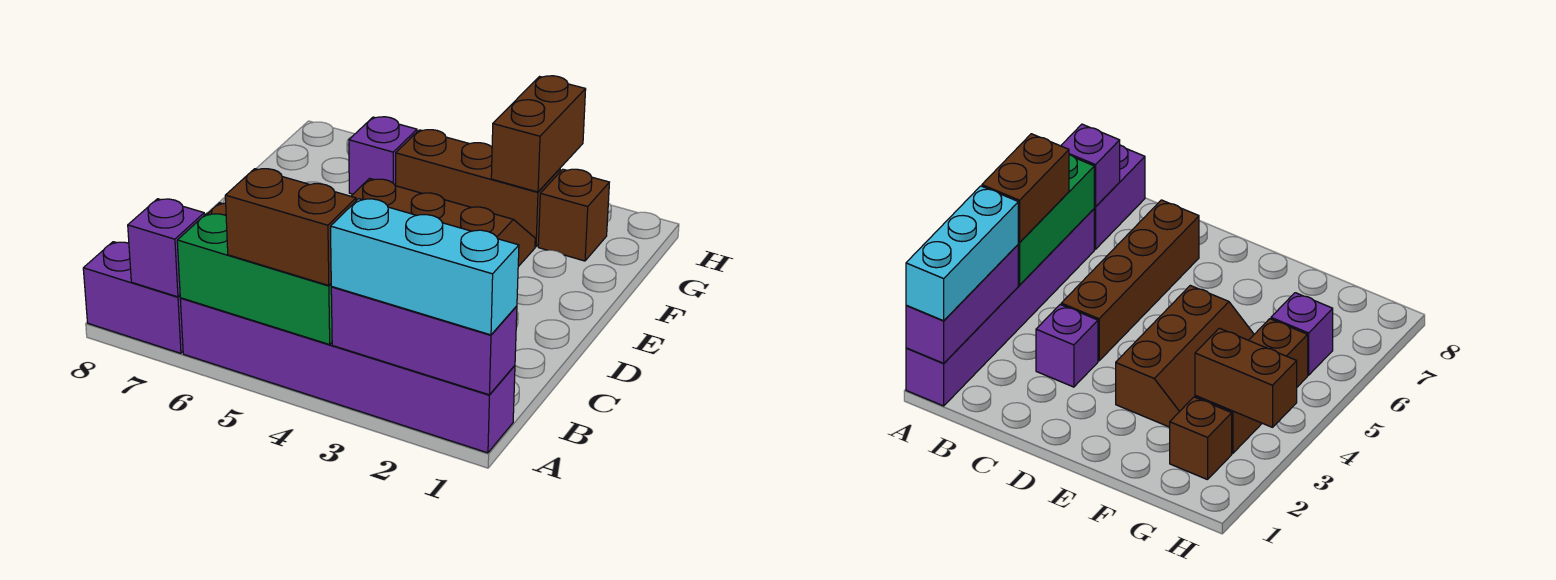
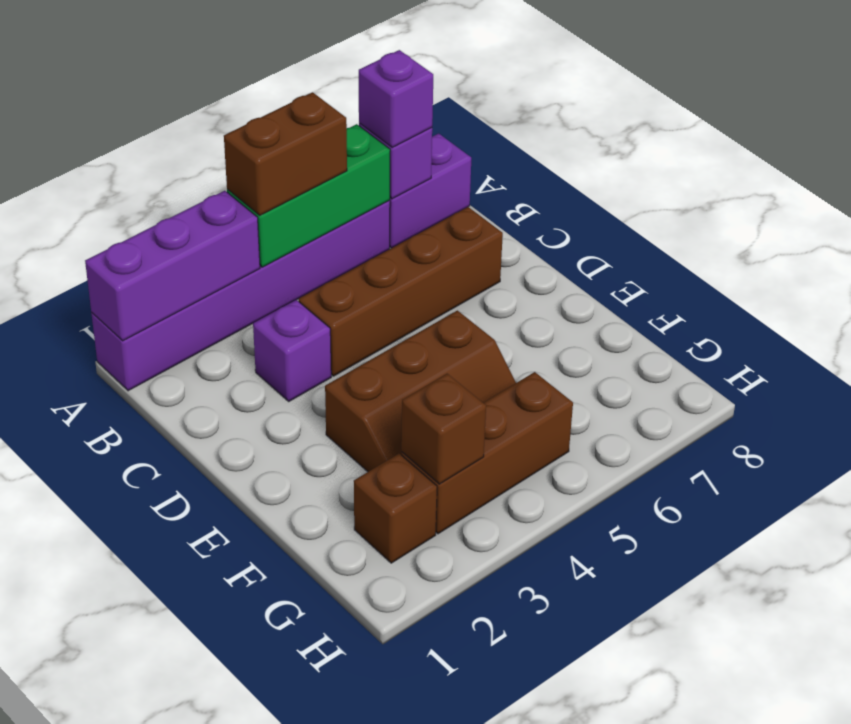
cyan brick A1:A3 level 3 -> none
brown brick G3:H3 level 2 -> brown brick G3 level 2
purple brick G6 level 1 -> purple brick A7 level 3

